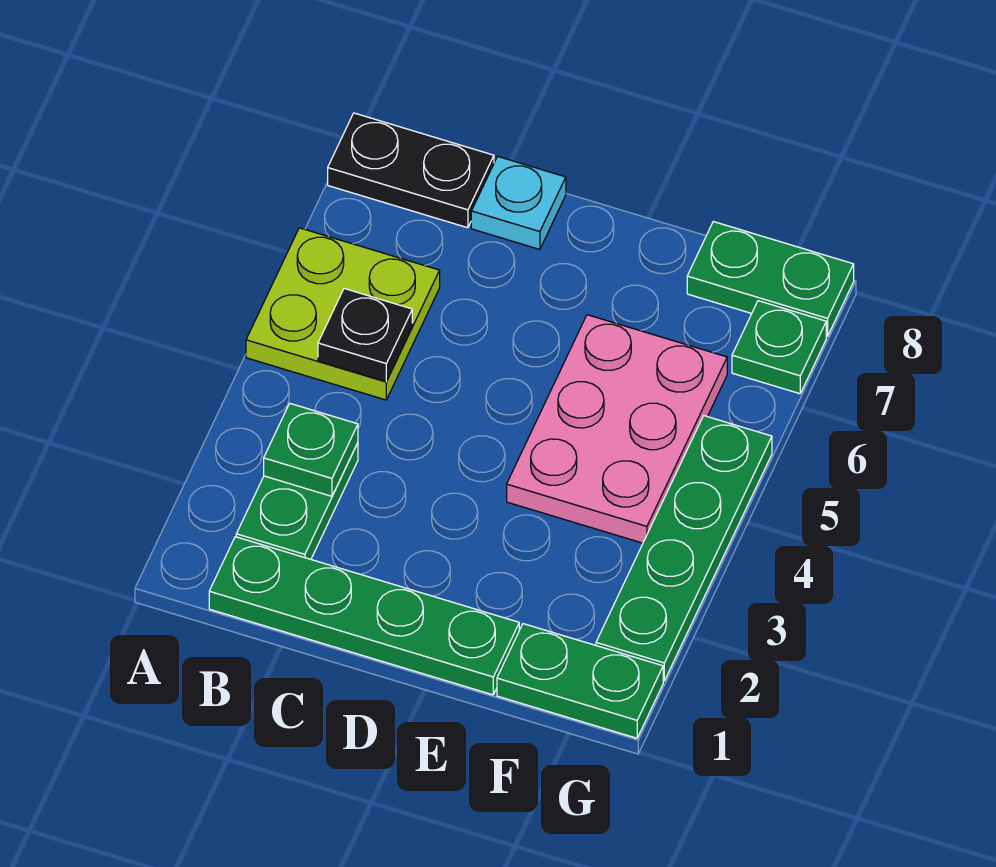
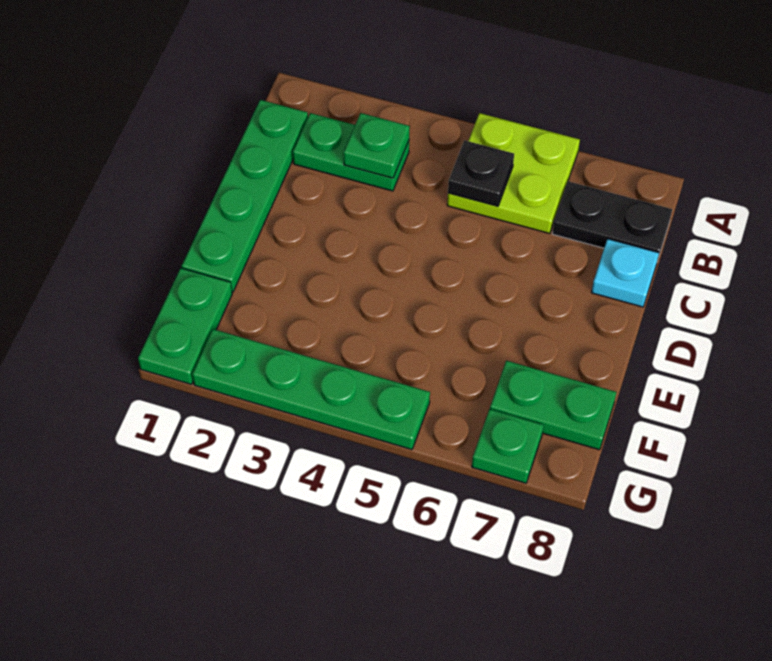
black plate A8:B8 level 1 -> black plate B7:B8 level 1
pink plate E4:F6 level 1 -> none
green plate F8:G8 level 1 -> green plate F7:F8 level 1

